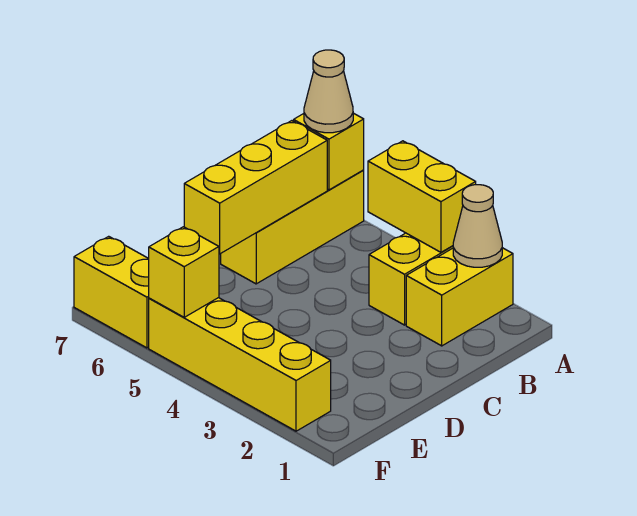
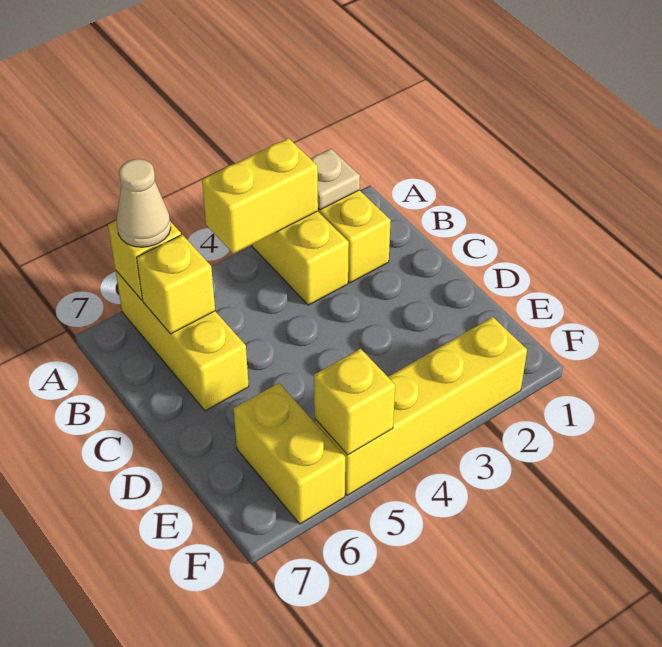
tan cone A2 level 2 -> tan plate A2 level 2
yellow brick B6:D6 level 2 -> yellow brick B6 level 2
yellow brick F6:F7 level 1 -> yellow brick E6:F6 level 1

